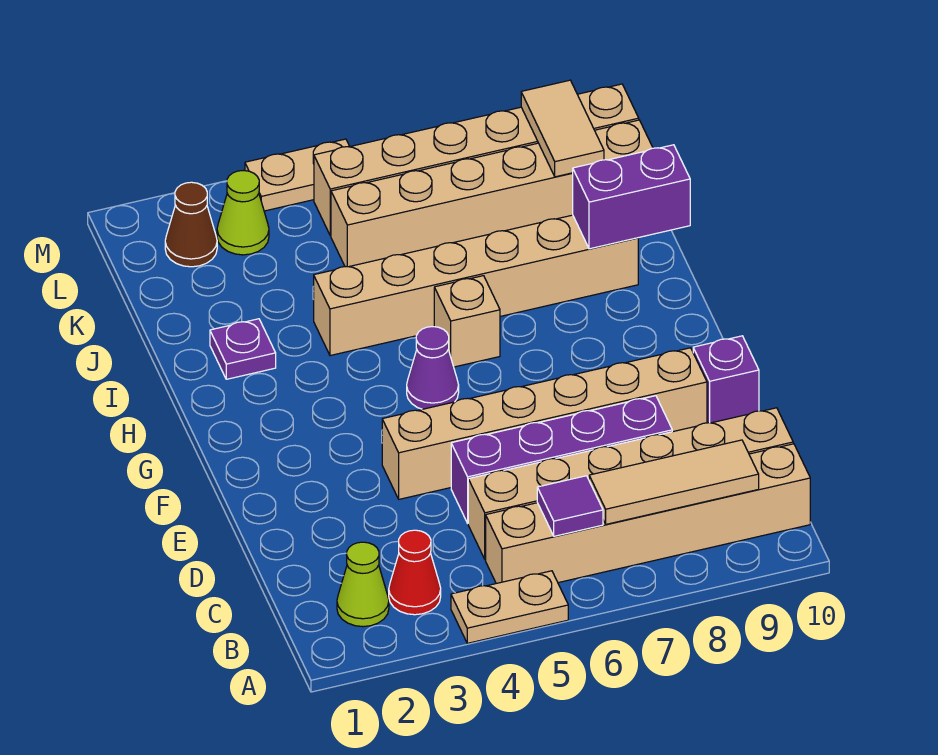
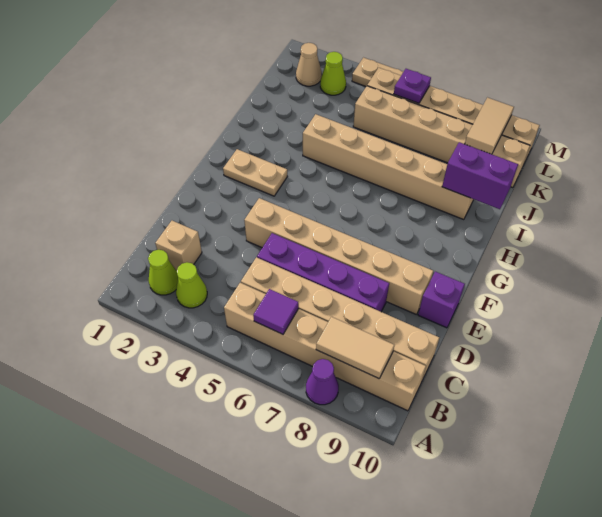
tan plate A4:A5 level 1 -> tan plate G2:G3 level 1
red cone B3 level 1 -> lime cone B3 level 1
tan tile B7:B9 level 2 -> tan tile B8:B9 level 2
purple cone G5 level 1 -> purple cone A8 level 1
tan brick H6 level 1 -> tan brick C2 level 1
purple plate I2 level 1 -> purple plate L6 level 2
brown cone L2 level 1 -> tan cone L2 level 1

